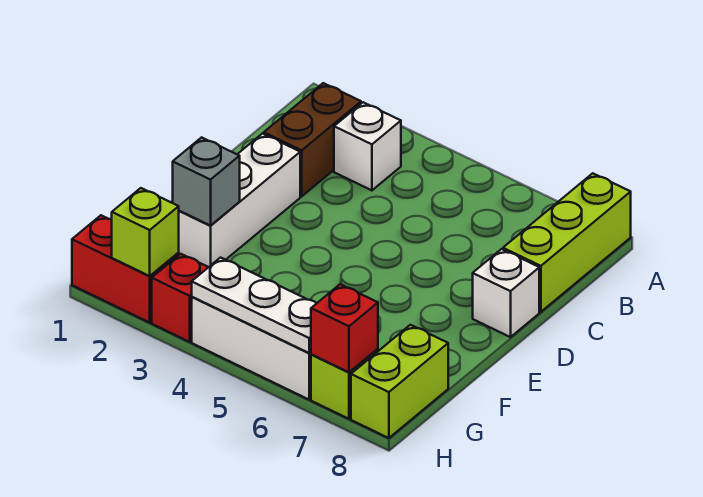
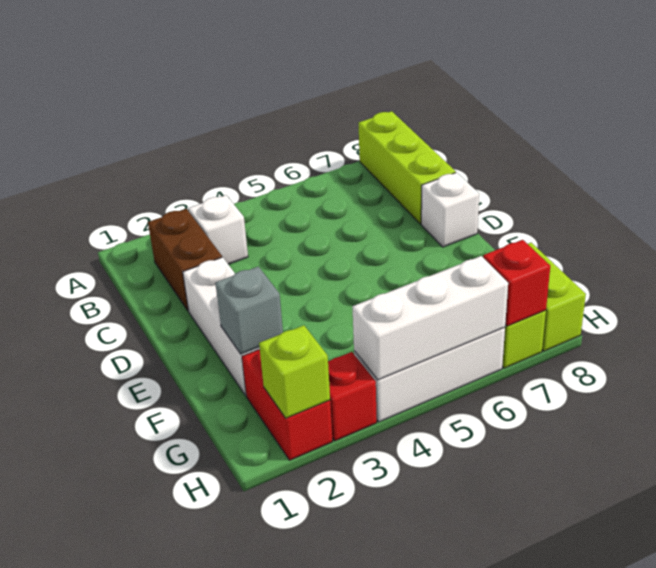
red brick H1:H2 level 1 -> red brick G2:H2 level 1
white plate H4:H6 level 2 -> white brick H4:H6 level 2

